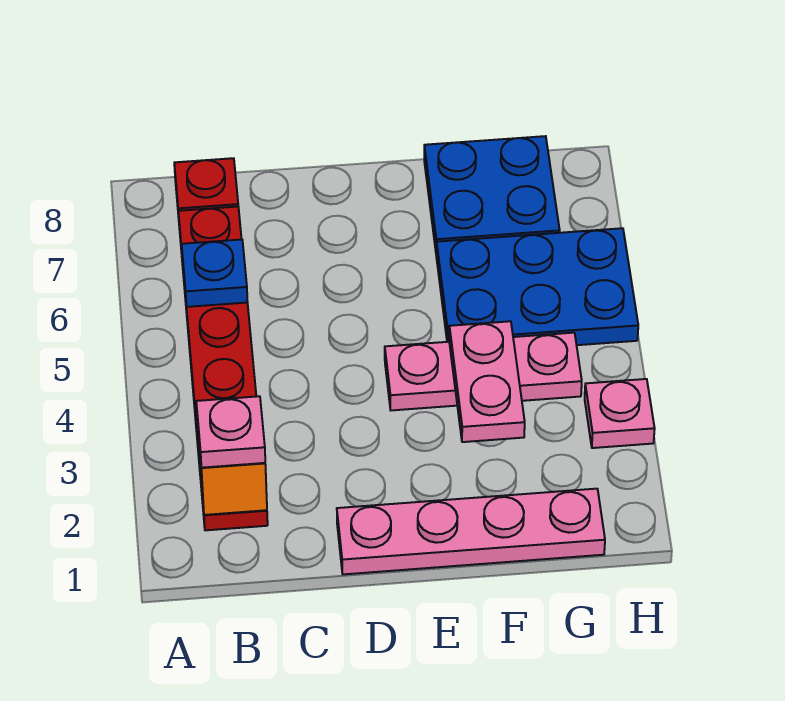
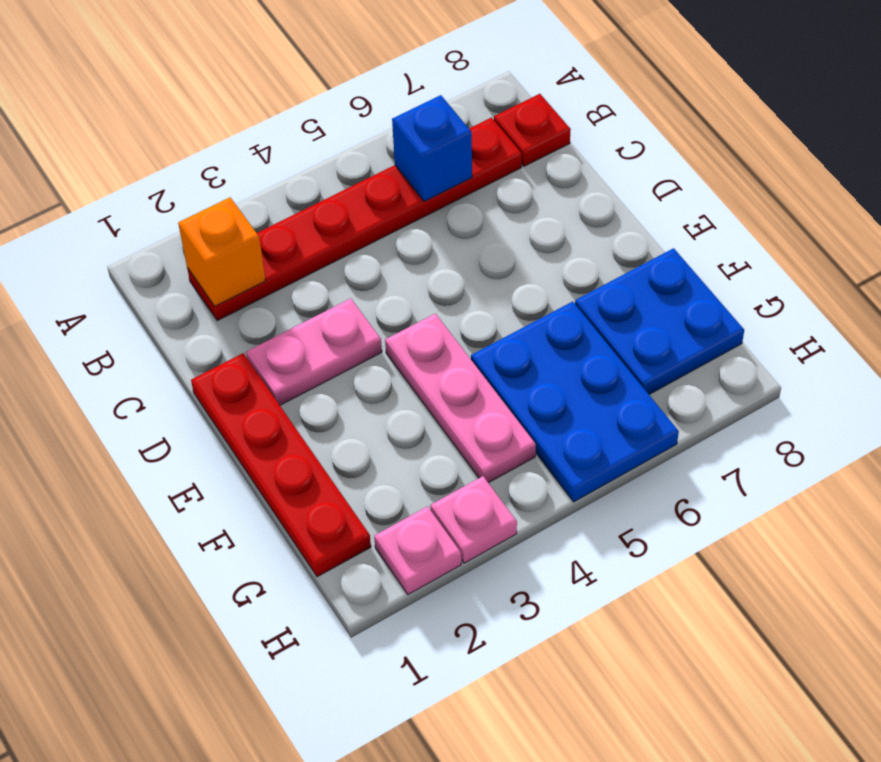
pink plate B2 level 3 -> pink plate H2 level 1
blue plate B6 level 2 -> blue brick B6 level 2
pink plate D1:G1 level 1 -> red plate D1:G1 level 1
pink plate F3:F4 level 2 -> pink plate D2:D3 level 1

